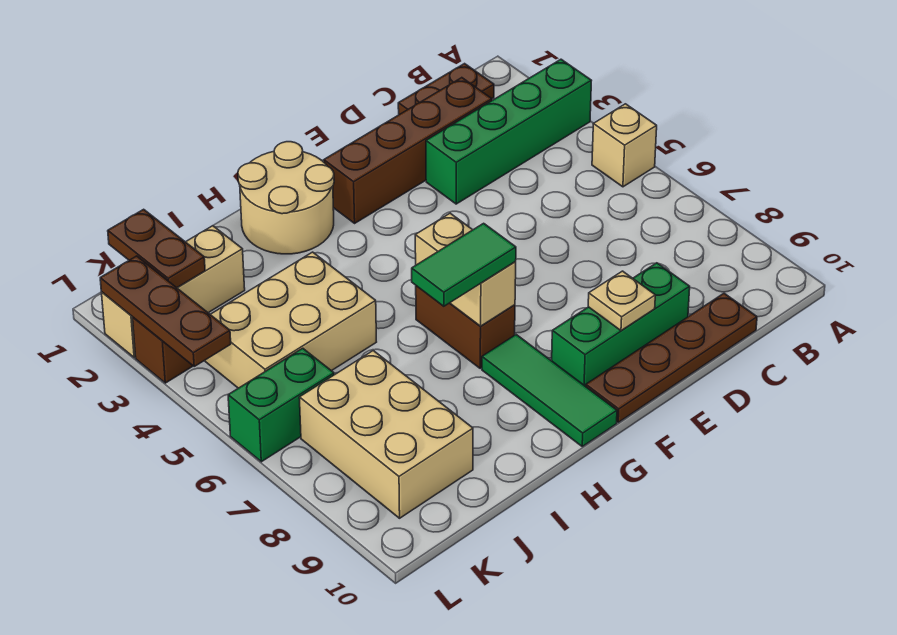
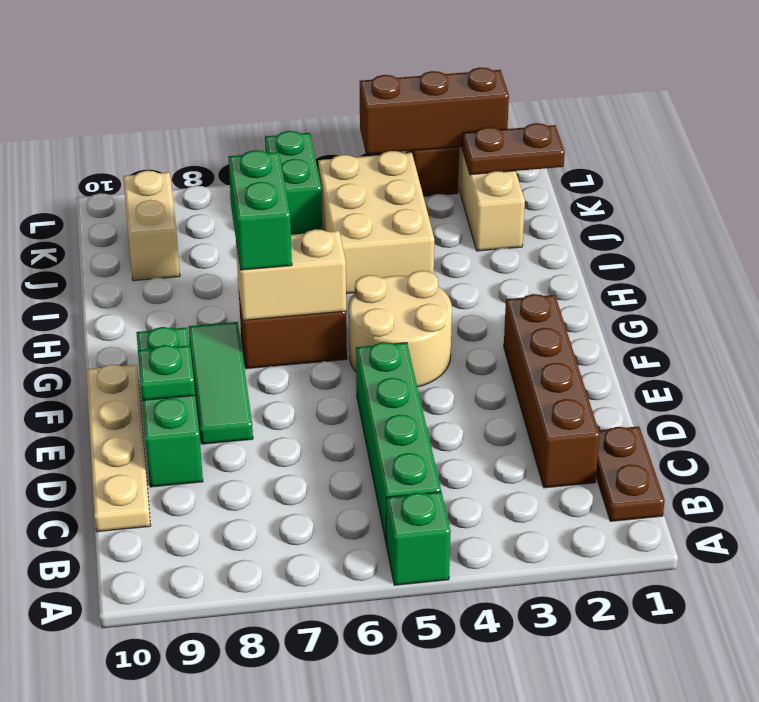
green brick A3:D3 level 1 -> green brick B5:E5 level 1
tan brick A5 level 1 -> green brick A5 level 1
brown plate C10:F10 level 1 -> tan plate C10:F10 level 1
tan plate E9 level 2 -> green plate E9 level 2
tan round brick G1:H2 level 1 -> tan round brick F4:G5 level 1
green tile G7:H7 level 3 -> green brick G7:H7 level 3
green tile G8:G10 level 1 -> green tile E8:G8 level 1
tan brick J7:K9 level 1 -> tan brick J9:K9 level 1
brown plate L2:L4 level 2 -> brown brick L2:L4 level 2

